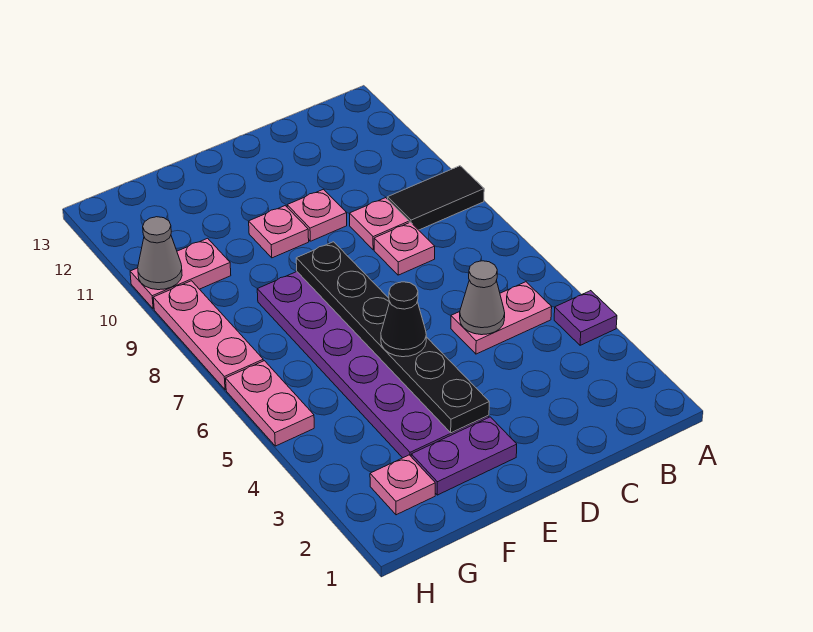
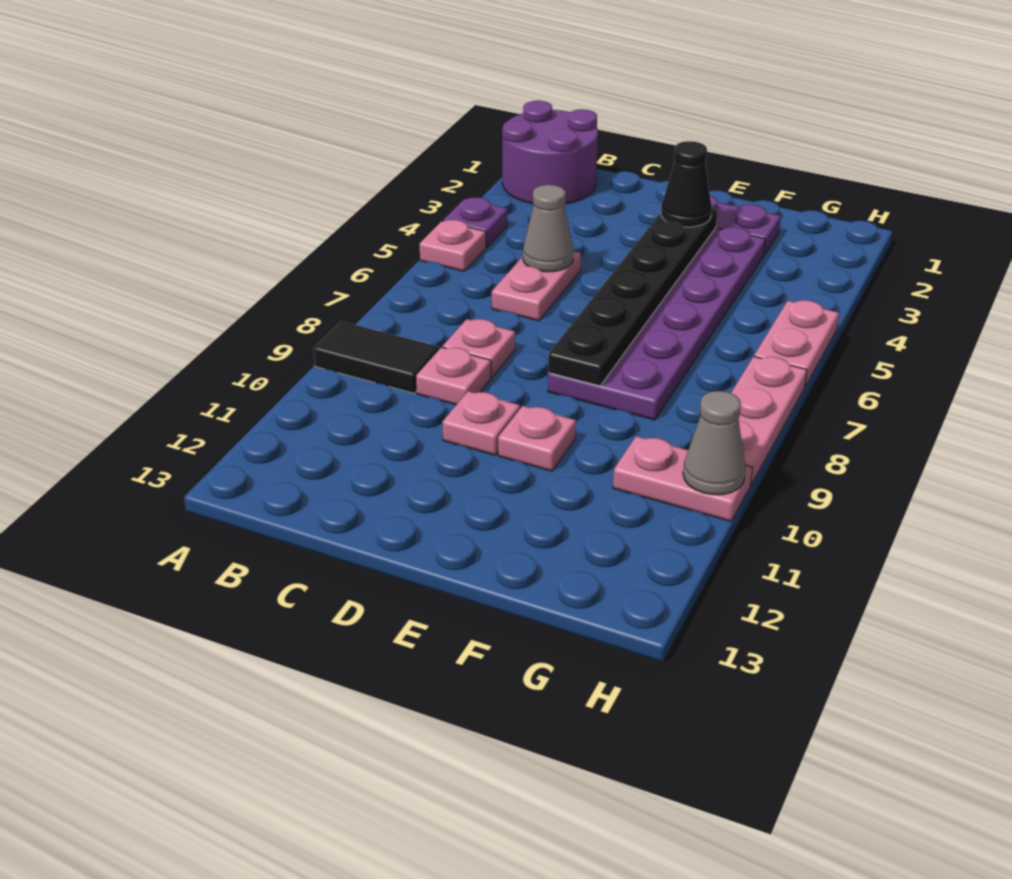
none -> purple round brick A1:B2 level 1
pink plate B5:C5 level 1 -> pink plate C5:C6 level 1
black cone E5 level 3 -> black cone E3 level 3
pink plate G2 level 1 -> pink plate A5 level 1

